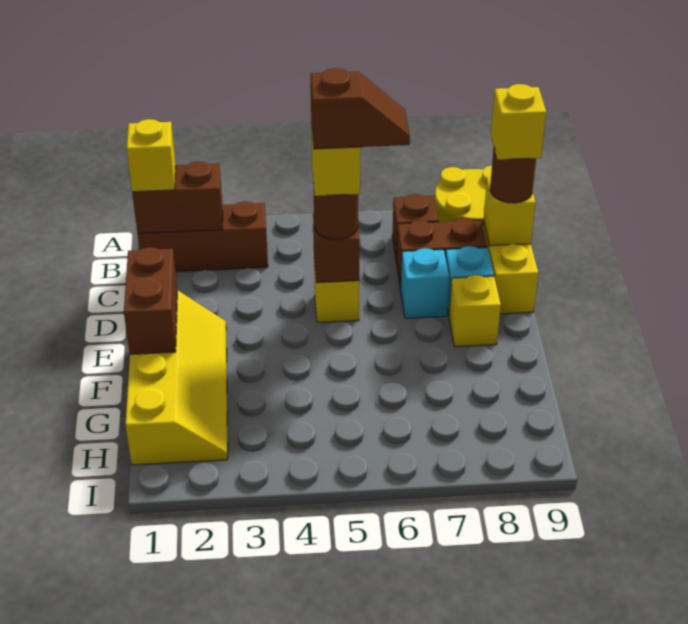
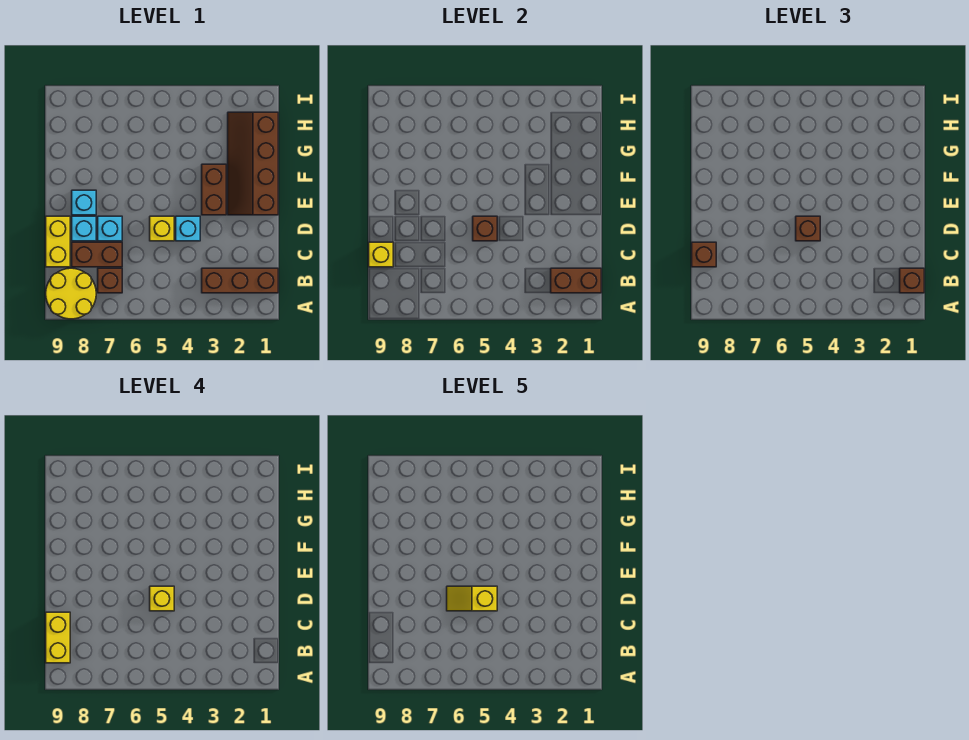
yellow brick B1 level 3 -> brown brick B1 level 3
brown round brick C9 level 3 -> brown brick C9 level 3
yellow brick C9 level 4 -> yellow brick B9:C9 level 4
none -> cyan brick D4 level 1
brown round brick D5 level 3 -> brown brick D5 level 3
brown slope D5:D6 level 5 top 5 -> yellow slope D5:D6 level 5 top 5
yellow slope E1:H2 level 1 top 1 -> brown slope E1:H2 level 1 top 1
brown brick E1:F1 level 2 -> brown brick E3:F3 level 1
yellow brick E8 level 1 -> cyan brick E8 level 1

